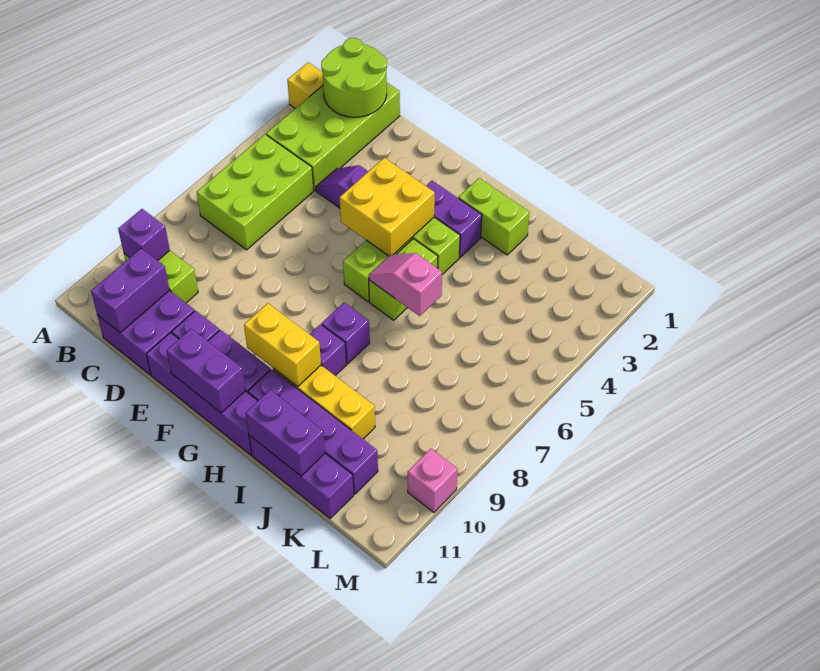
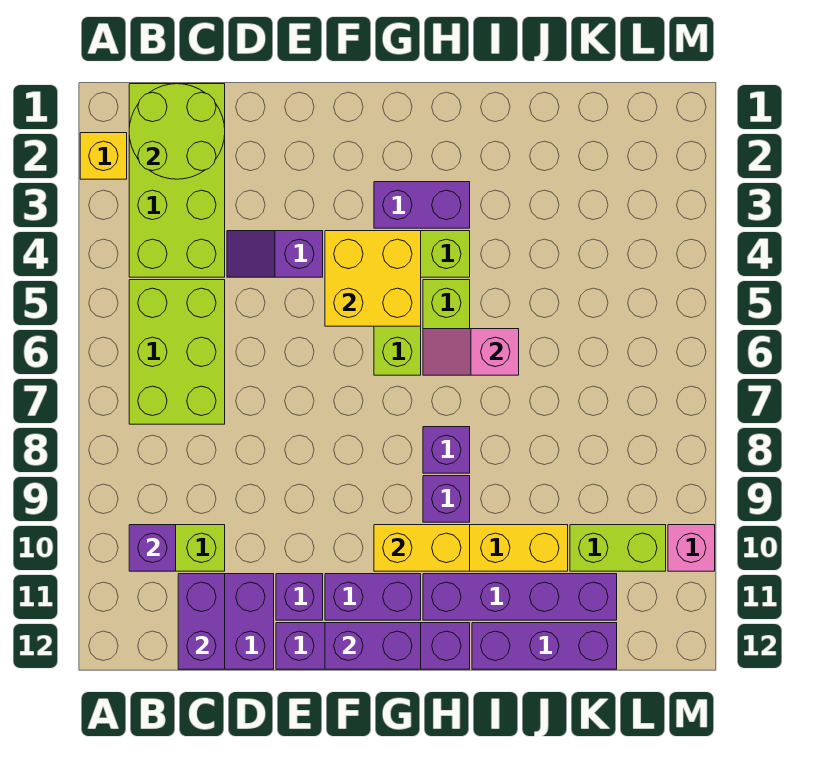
lime brick H2:I2 level 1 -> lime brick K10:L10 level 1
purple brick I12:J12 level 2 -> none

